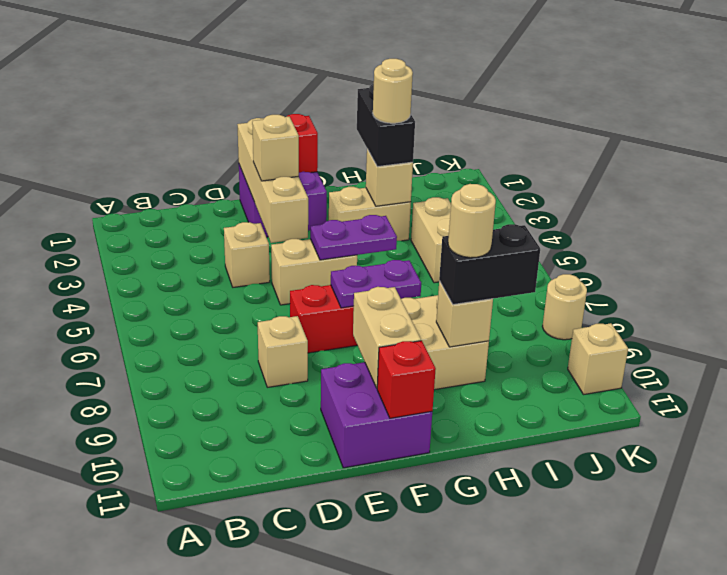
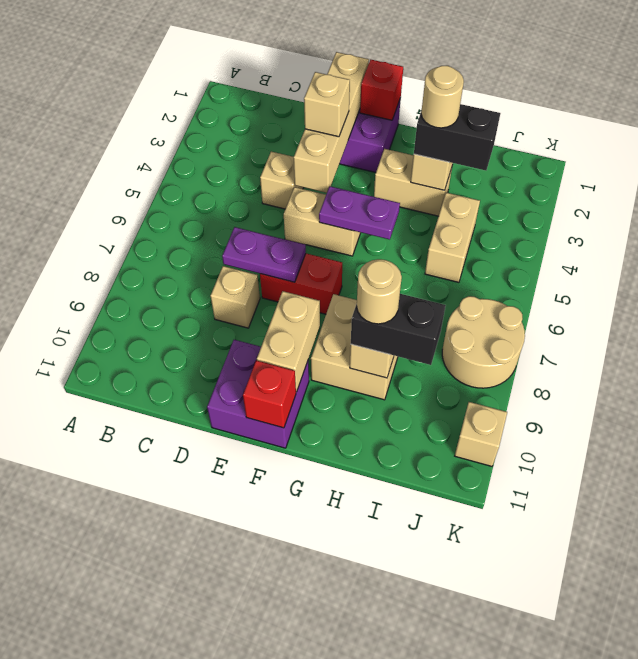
purple plate F7:G7 level 2 -> purple plate D7:E7 level 2
black brick H2:H3 level 3 -> black brick H3:I3 level 3
tan round brick K8 level 1 -> tan round brick J7:K8 level 1

